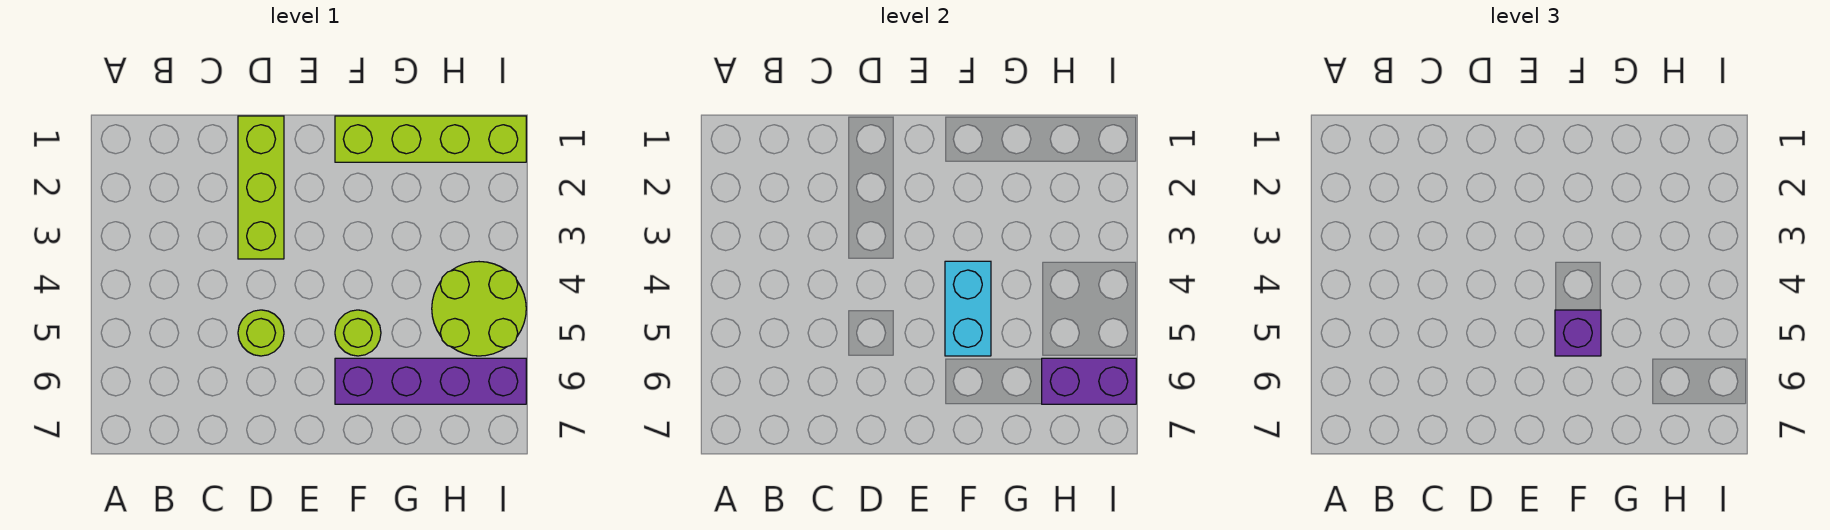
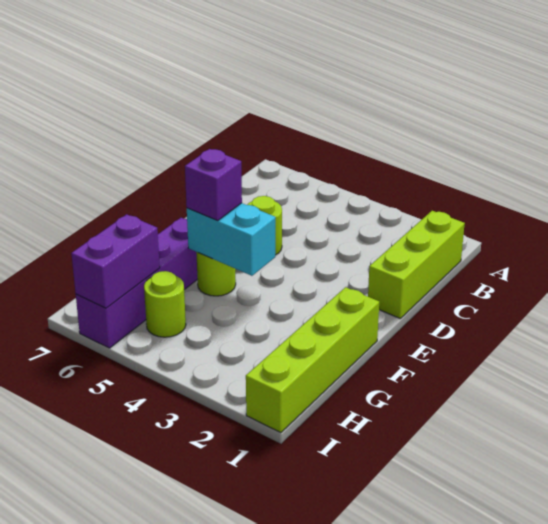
lime brick D1:D3 level 1 -> lime brick B1:D1 level 1
lime round brick H4:I5 level 1 -> lime round brick H5 level 1

